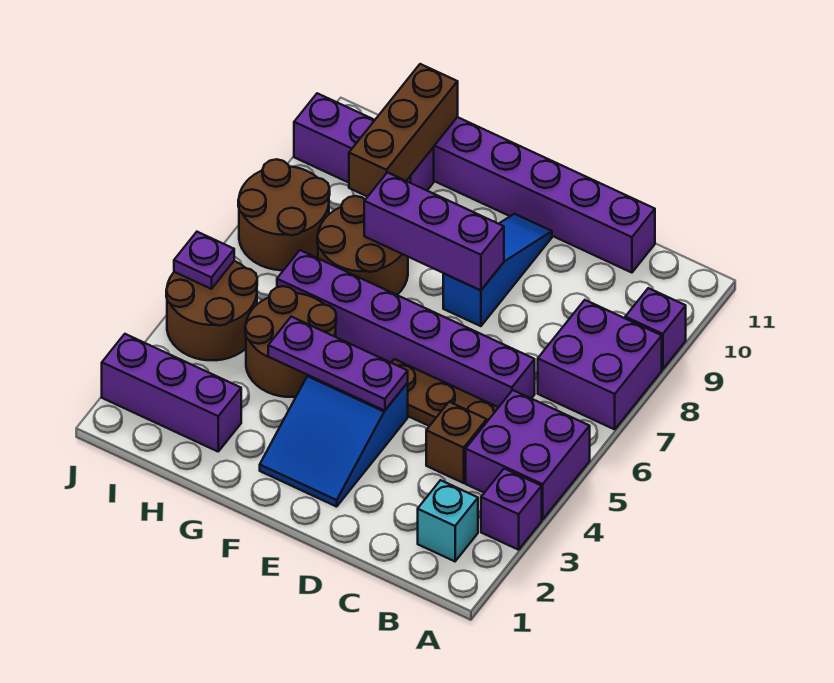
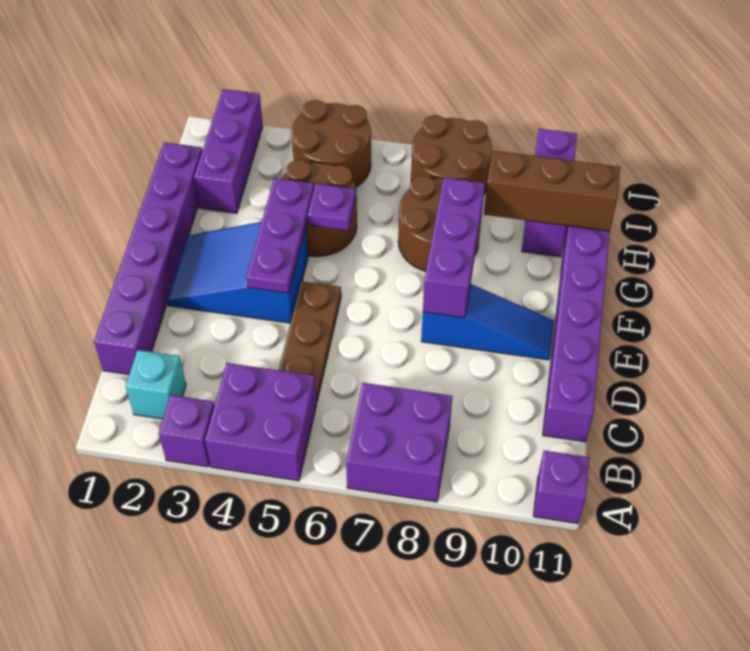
purple brick A9 level 1 -> purple brick A11 level 1
brown brick C4 level 1 -> none
purple brick C6:H6 level 1 -> purple brick C1:H1 level 1
purple plate J5 level 2 -> purple plate G5 level 2

